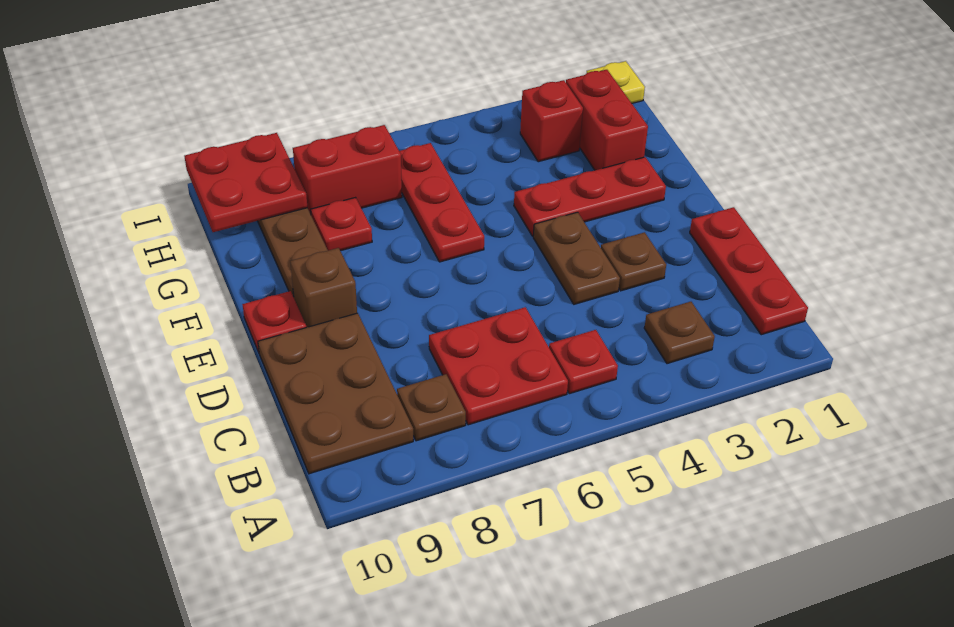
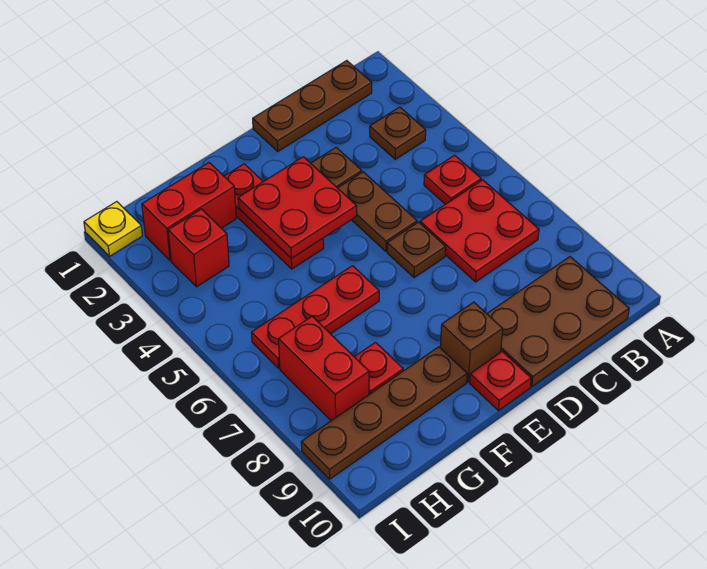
red plate B1:D1 level 1 -> brown plate B1:D1 level 1
brown plate B8 level 1 -> brown plate D6 level 1
brown plate D4:E4 level 1 -> brown plate D4:D5 level 1
red plate H9:I10 level 2 -> red plate E3:F4 level 2

